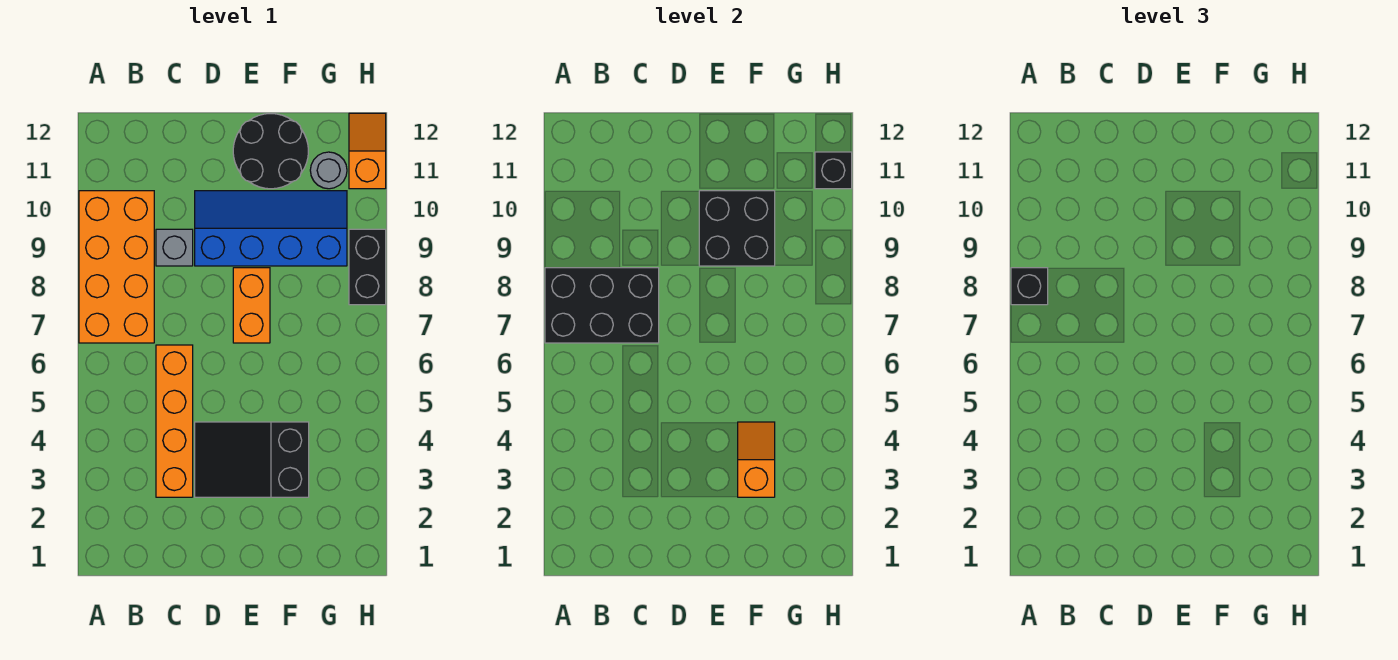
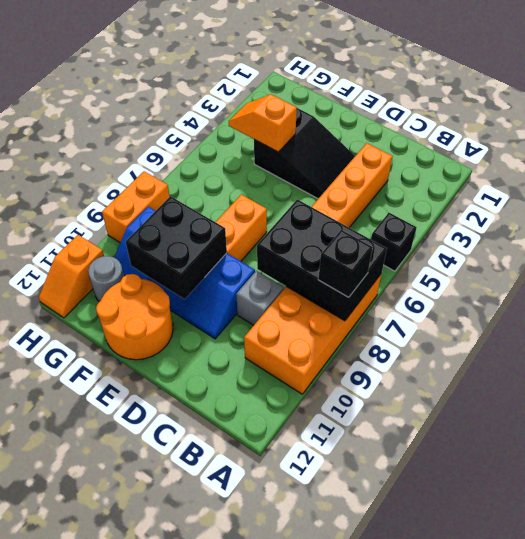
black round brick E11:F12 level 1 -> orange round brick E11:F12 level 1
orange slope F3:F4 level 2 top 3 -> orange slope F4:G4 level 2 top F
black brick H8:H9 level 1 -> orange brick H8:H9 level 1
black brick H11 level 2 -> black brick A5 level 1

